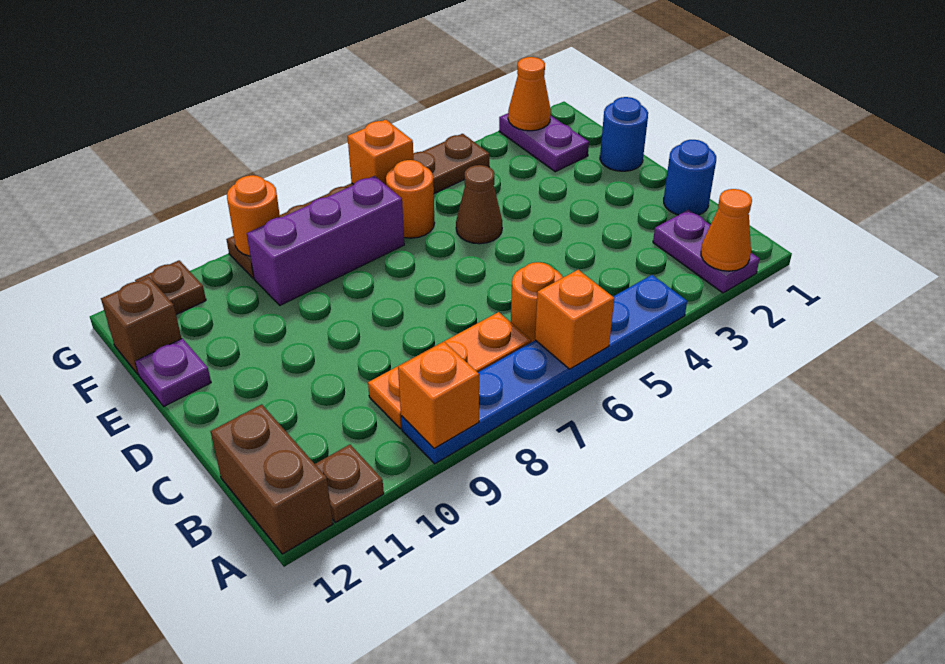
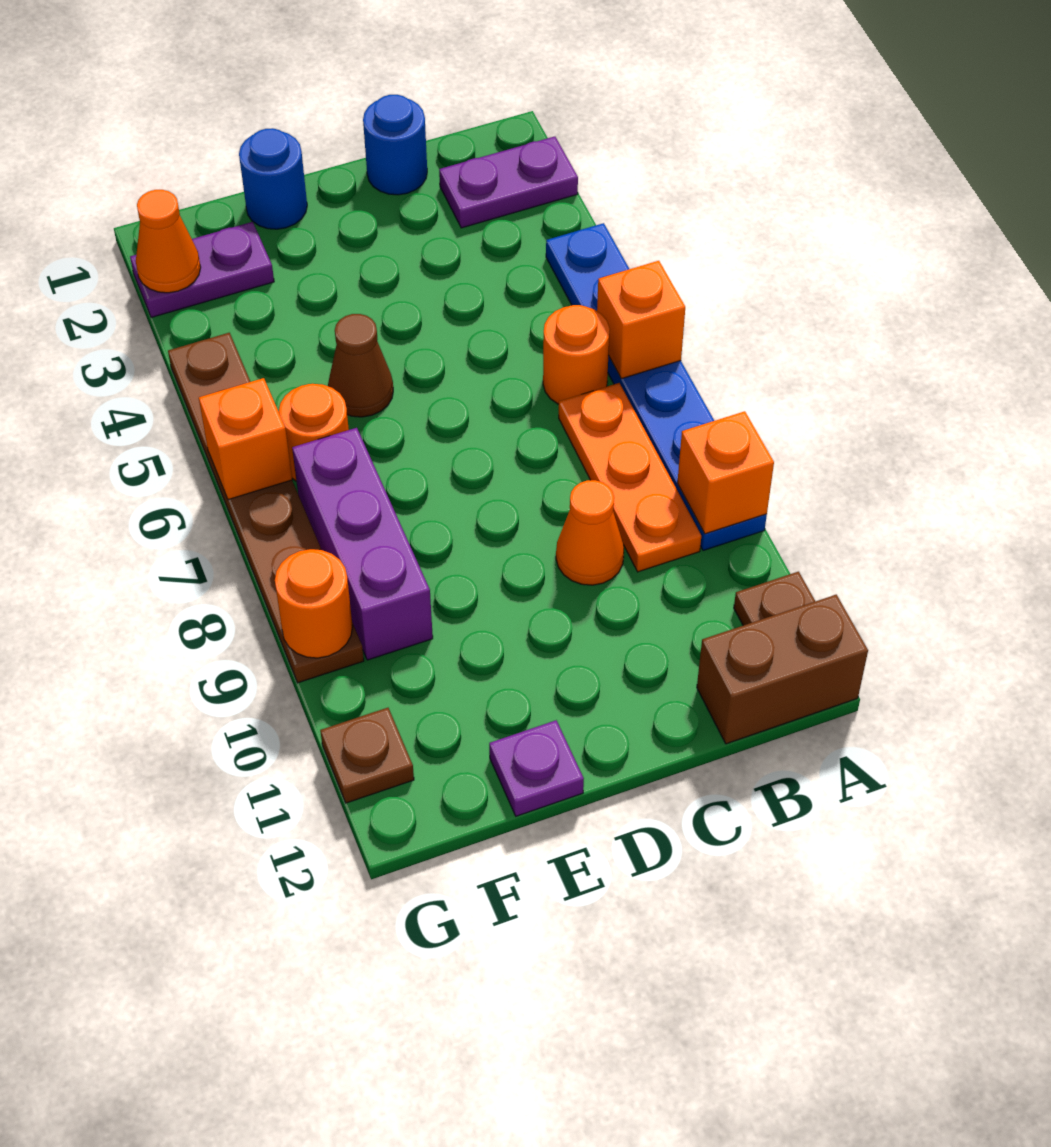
orange cone A2 level 2 -> orange cone C9 level 1
brown brick F12 level 1 -> none

